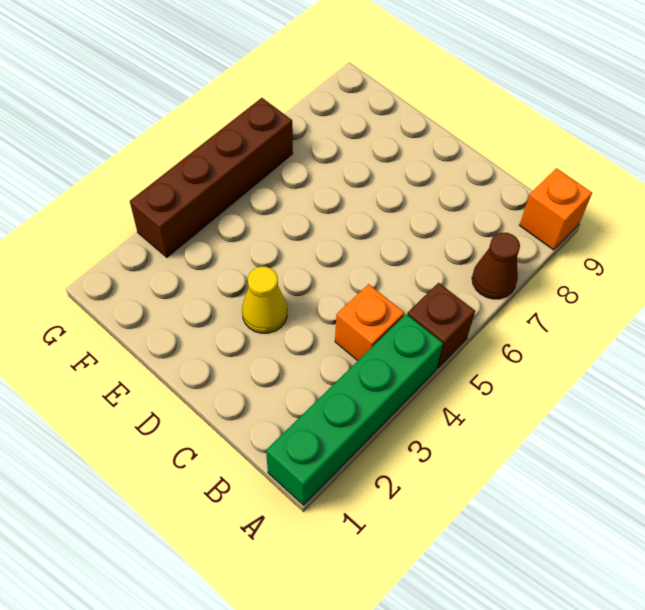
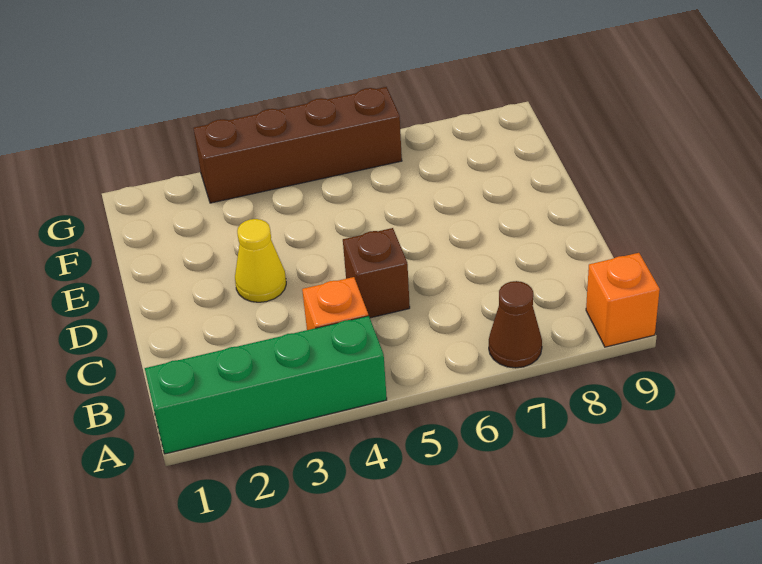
brown brick A5 level 1 -> brown brick C5 level 1

